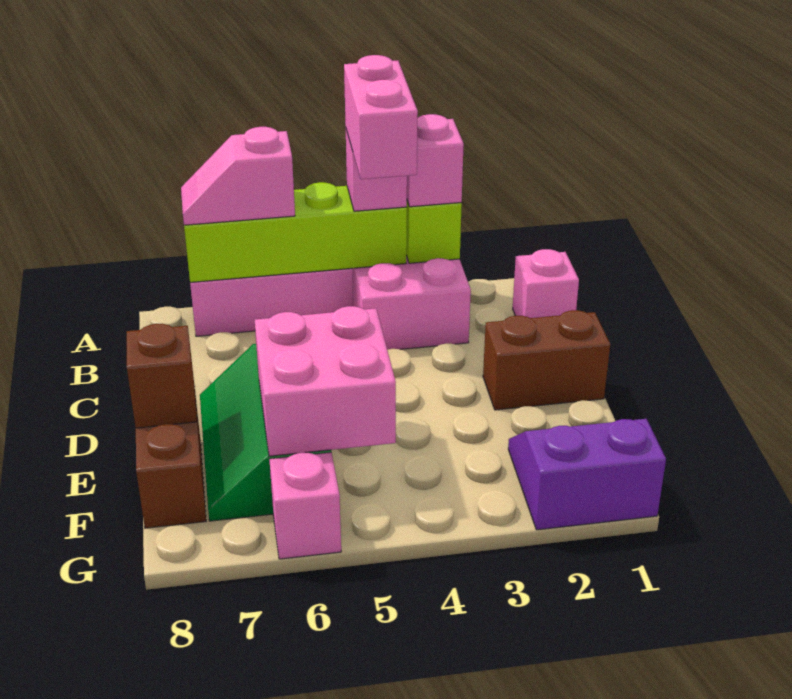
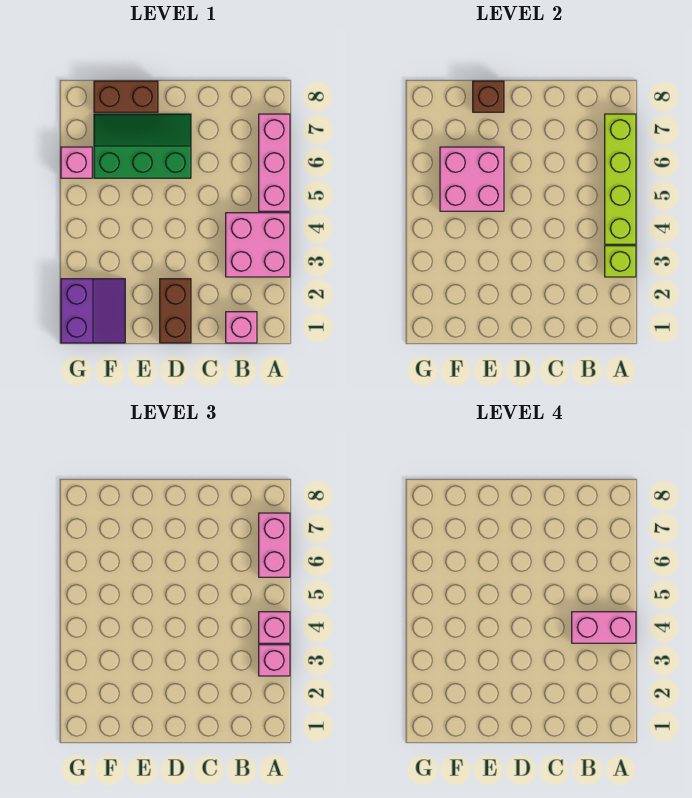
pink slope A6:A7 level 3 top 6 -> pink brick A6:A7 level 3

